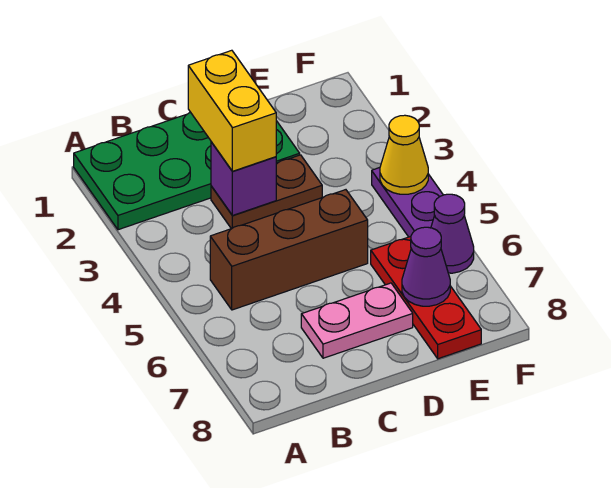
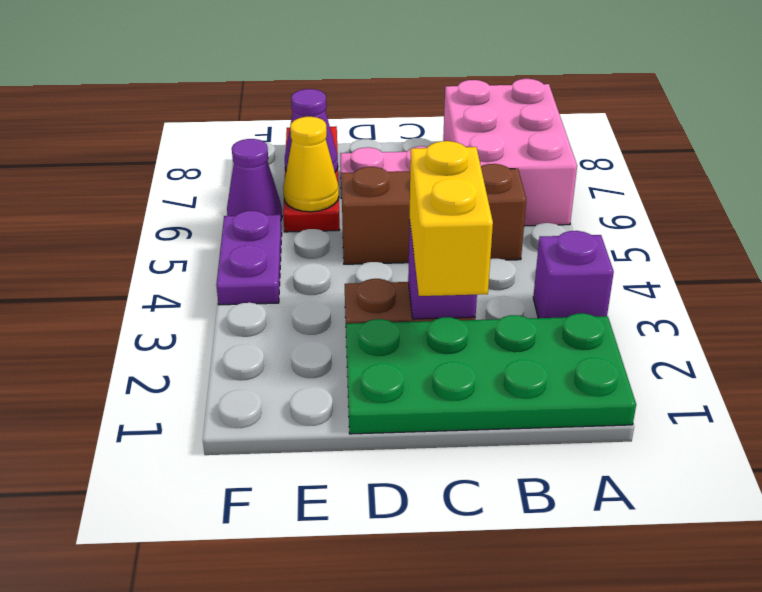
none -> purple brick A3 level 1
none -> pink brick A6:B8 level 1
yellow cone F4 level 2 -> yellow cone E6 level 2

